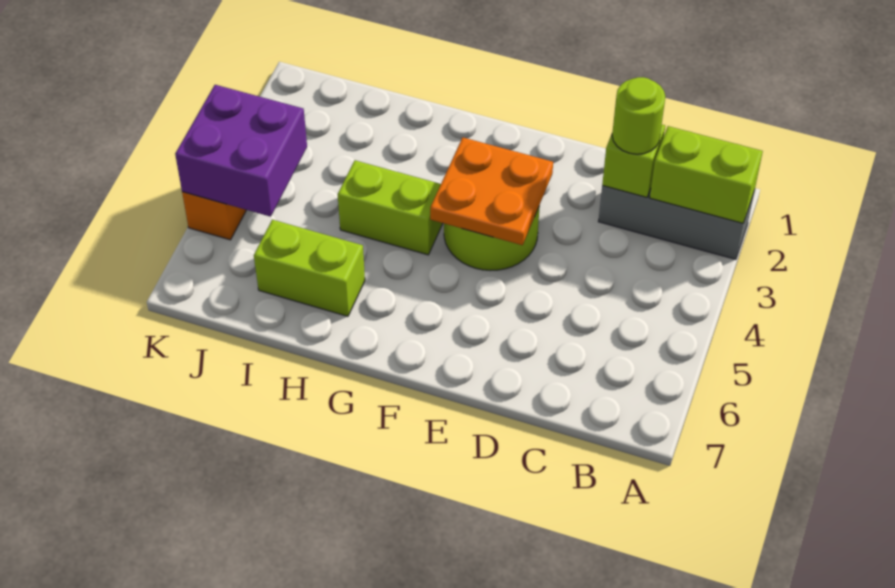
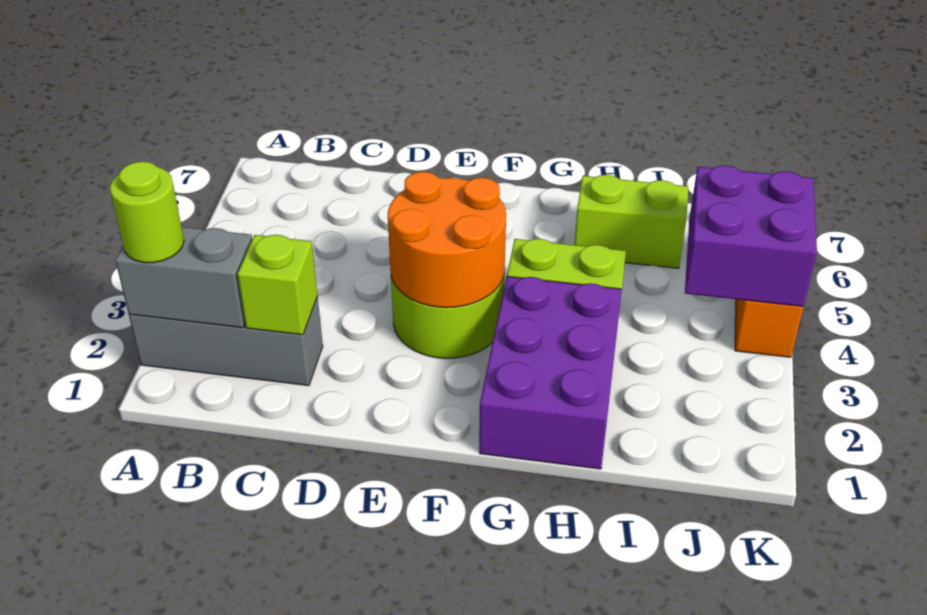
lime brick A2:B2 level 2 -> grey brick A2:B2 level 2
lime round brick C2 level 3 -> lime round brick A2 level 3
orange plate E3:F4 level 2 -> orange round brick E3:F4 level 2
none -> purple brick G1:H3 level 1

